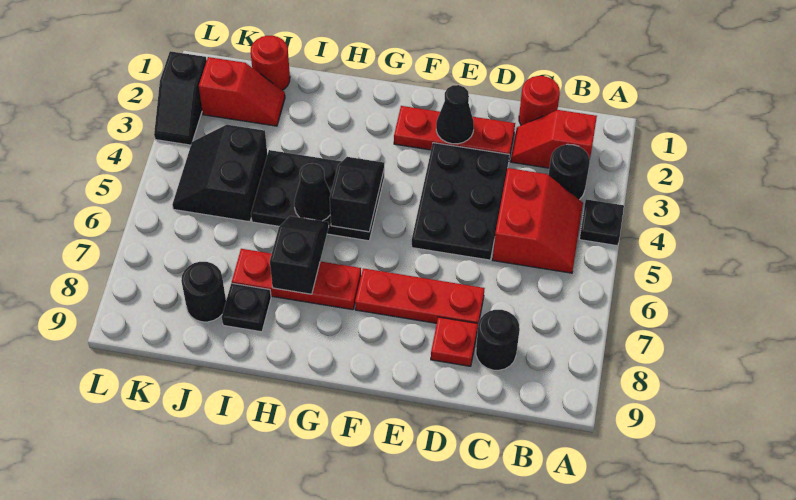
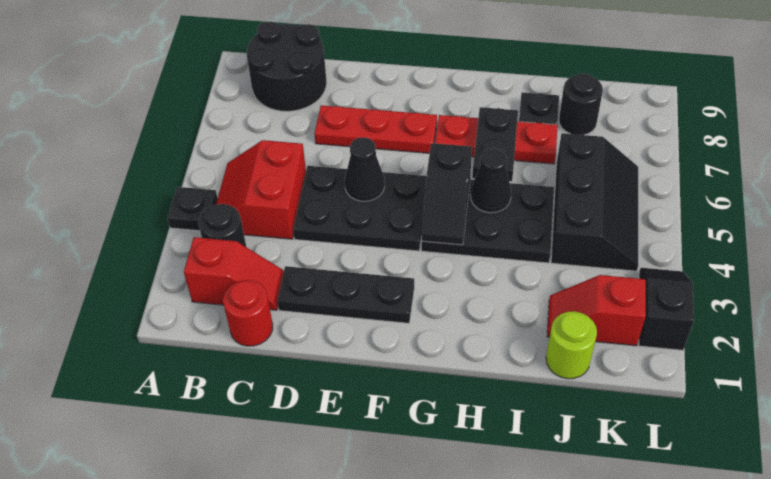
black round brick C8 level 1 -> black round brick B8:C9 level 1
red plate D2:F2 level 1 -> black plate D2:F2 level 1
black plate D3:E5 level 1 -> black plate D4:F5 level 1
red plate D8 level 1 -> none
black cone E2 level 2 -> black cone E5 level 2
black slope H6:H7 level 2 top 7 -> black plate H6:H7 level 2
red round brick J1 level 1 -> lime round brick J1 level 1
black slope J4:K5 level 1 top J -> black slope J4:K6 level 1 top J

